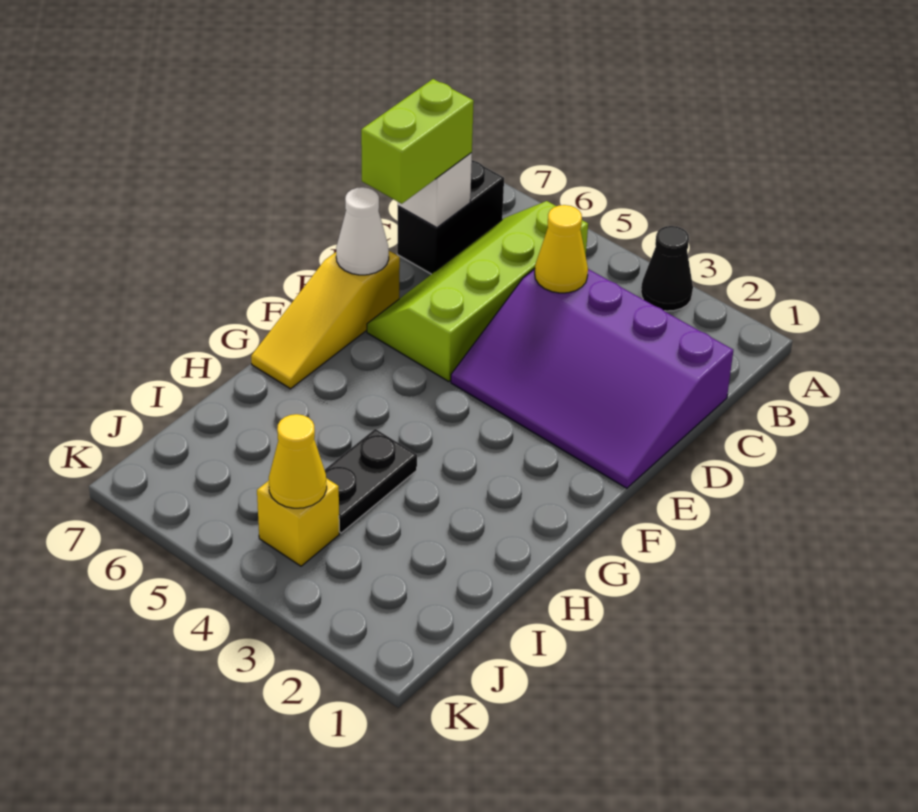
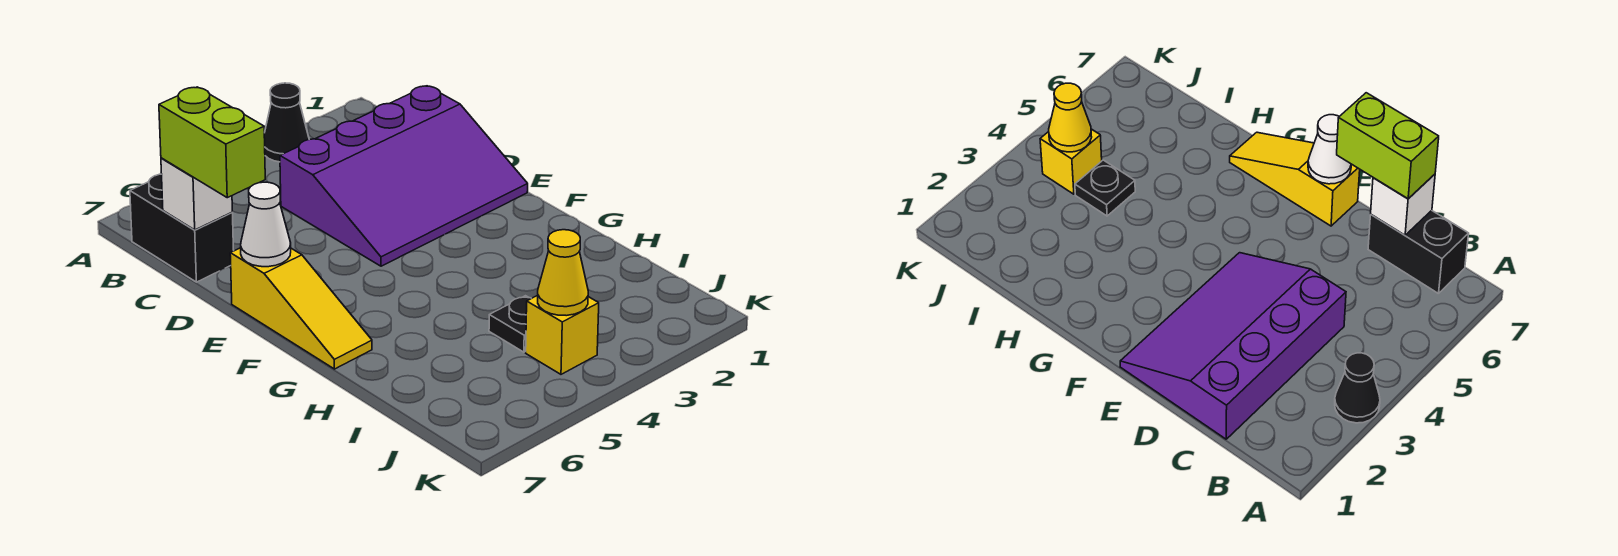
lime slope B5:E6 level 1 top 5 -> none
yellow cone C4 level 2 -> none
black plate H4:I4 level 1 -> black plate I4 level 1

